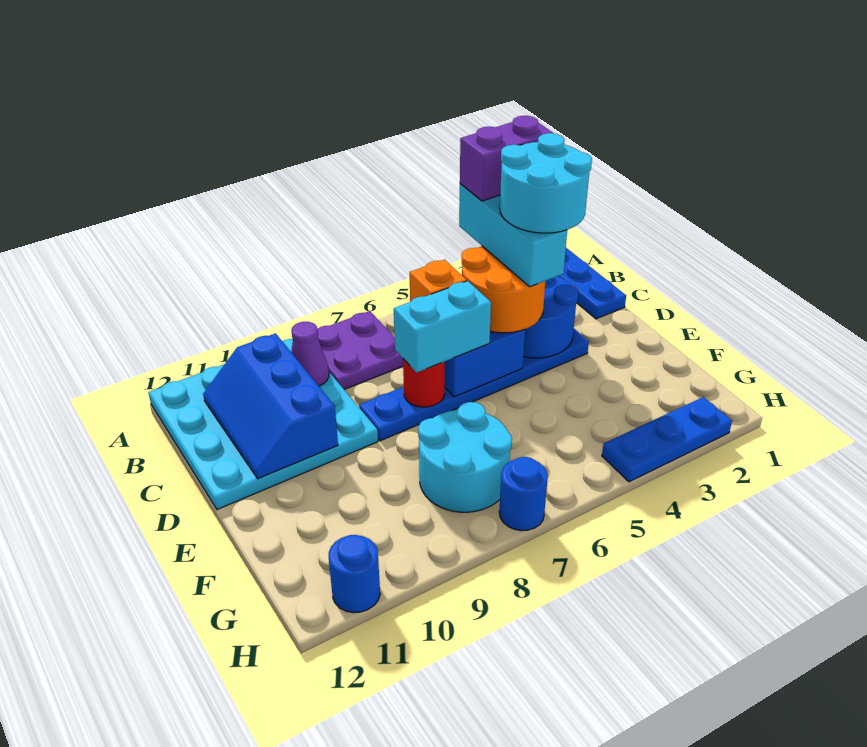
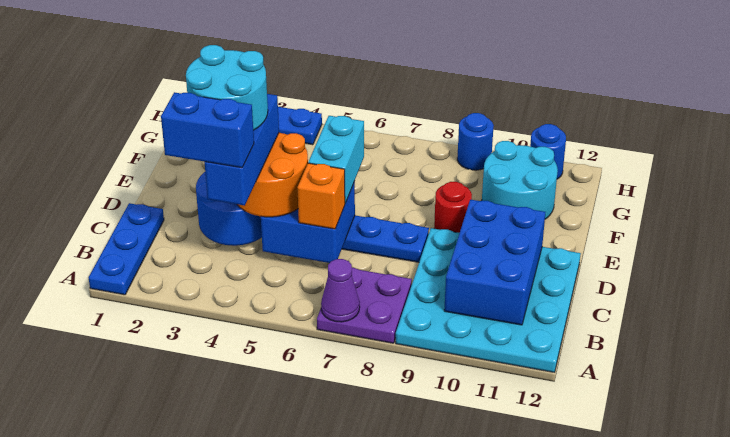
purple brick B3:B4 level 5 -> blue brick B3:B4 level 5
cyan brick B4:D4 level 4 -> blue brick B4:D4 level 4
purple cone B9 level 2 -> purple cone A7 level 2
blue slope B10:D11 level 2 top 10 -> blue brick B10:D11 level 2
cyan brick D6:D7 level 3 -> cyan brick D6:E6 level 3
red round brick D7 level 2 -> red round brick E9 level 1
cyan round brick F7:G8 level 1 -> cyan round brick F10:G11 level 1
blue round brick H7 level 1 -> blue round brick H9 level 1

